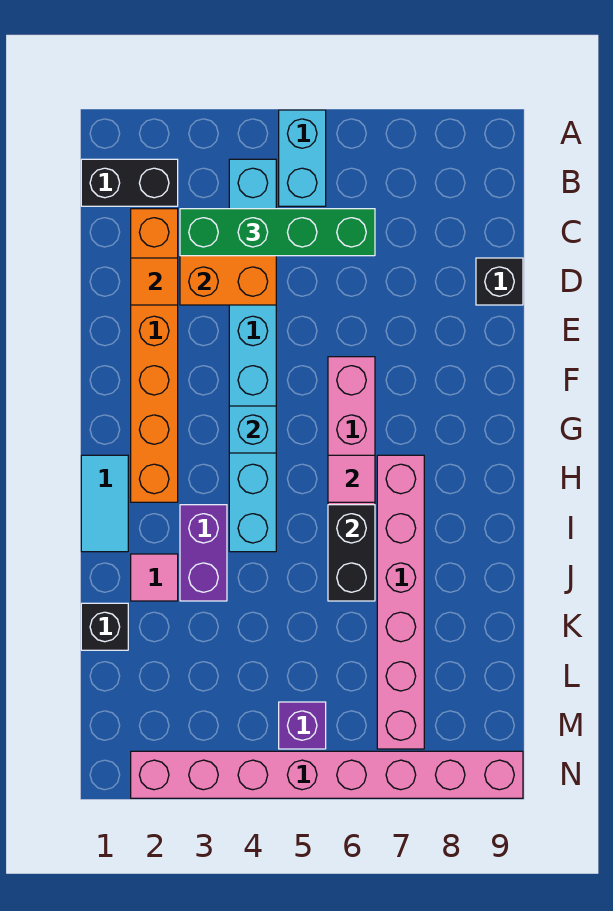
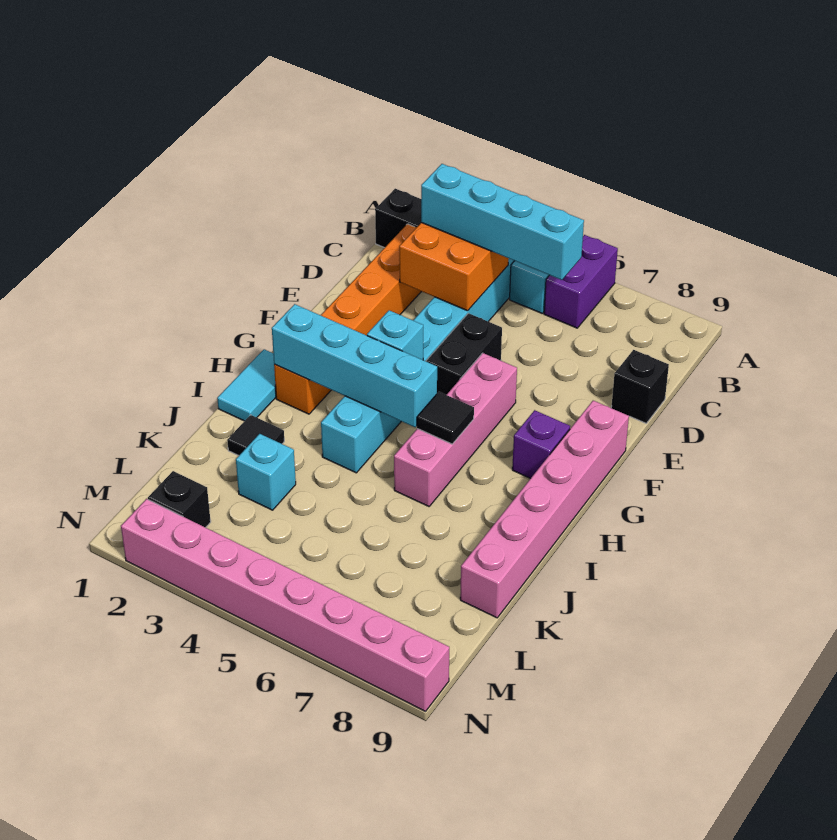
green brick C3:C6 level 3 -> cyan brick C3:C6 level 3
orange tile D2 level 2 -> none
none -> cyan brick H2:H5 level 2
pink tile H6 level 2 -> black tile H6 level 2
pink brick H7:M7 level 1 -> pink brick F9:K9 level 1
purple brick I3:J3 level 1 -> purple brick A6:B6 level 1
black brick I6:J6 level 2 -> black brick E5:F5 level 1
pink tile J2 level 1 -> black tile J2 level 1
black brick K1 level 1 -> black brick M2 level 1
none -> cyan brick K3 level 1
purple brick M5 level 1 -> purple brick G8 level 1

